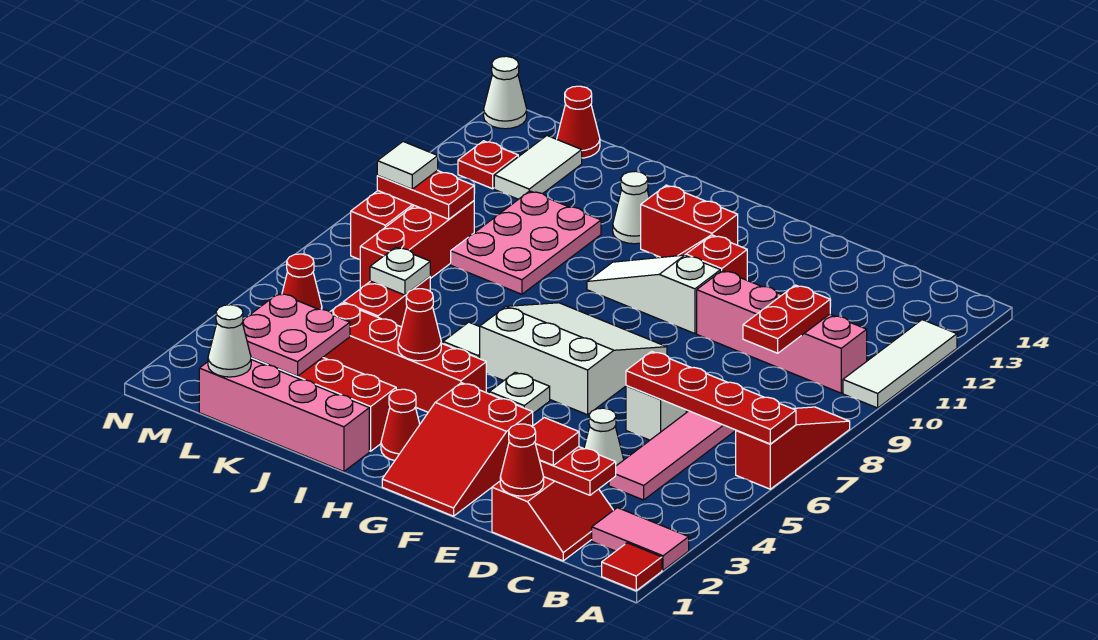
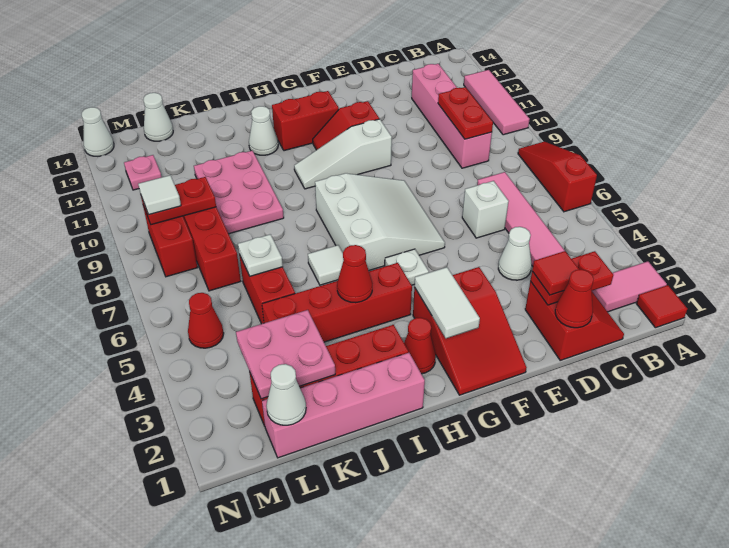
red plate A6:D6 level 2 -> none
white tile A10:A12 level 1 -> pink tile A10:A12 level 1
pink brick B10:E10 level 1 -> pink brick C9:C12 level 1
white slope F6:H8 level 1 top 6 -> white slope F6:H8 level 1 top H
white tile L12:L13 level 1 -> white tile G2:G3 level 2
red cone L14 level 1 -> white cone L14 level 1
red plate M12 level 1 -> pink plate M12 level 1

